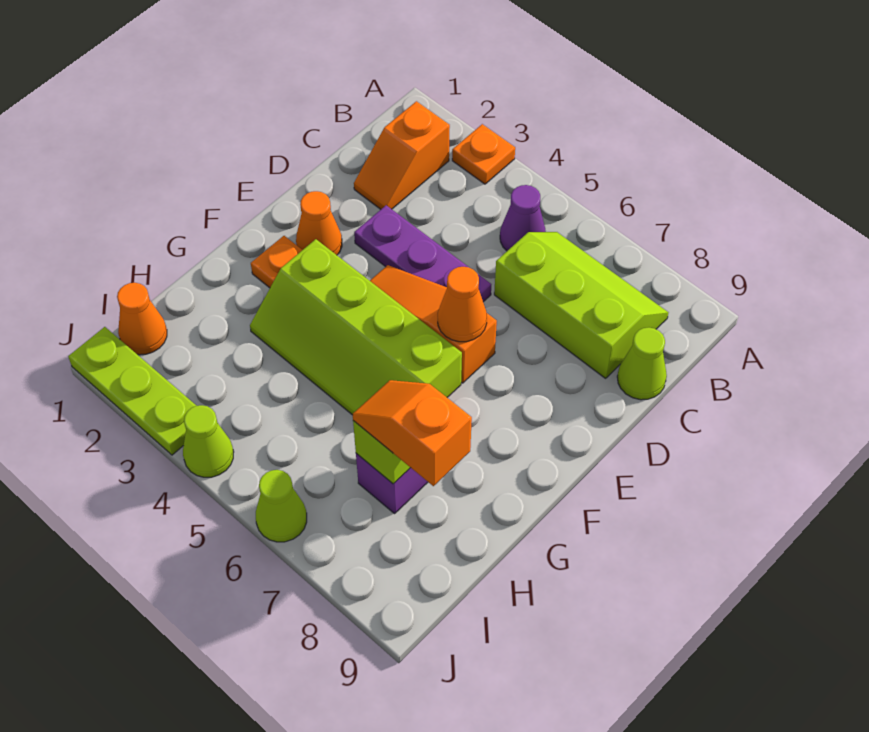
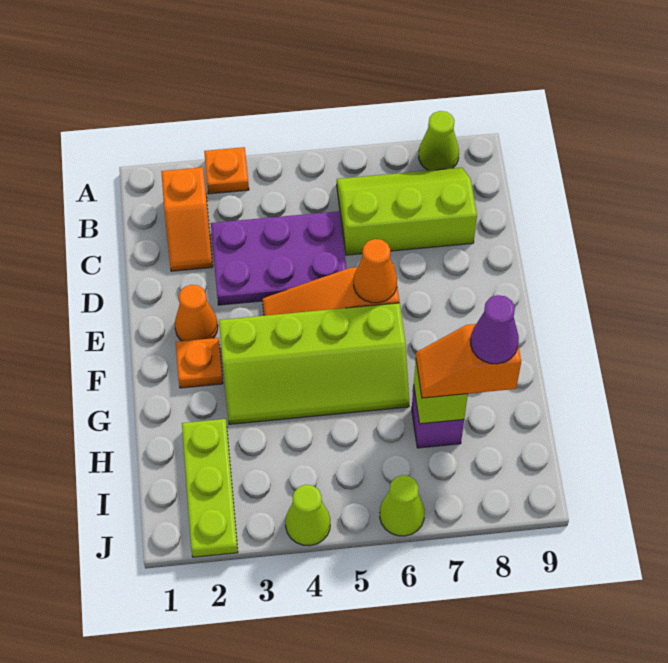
purple cone B5 level 1 -> purple cone H8 level 4
lime cone C9 level 1 -> lime cone A8 level 1
purple plate D3:D5 level 1 -> purple plate C3:D5 level 1
orange cone I1 level 1 -> none
lime plate J1:J3 level 1 -> lime plate H2:J2 level 1

